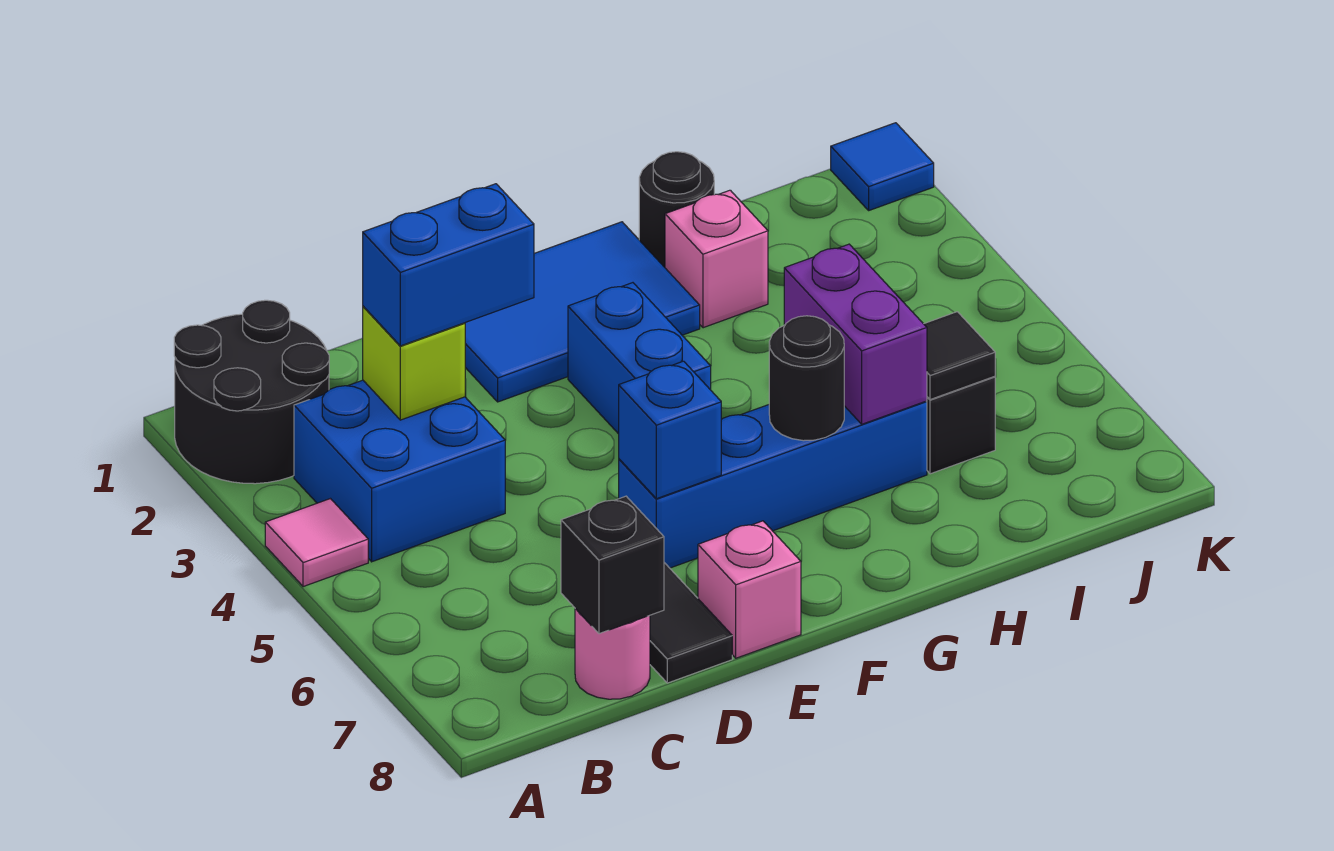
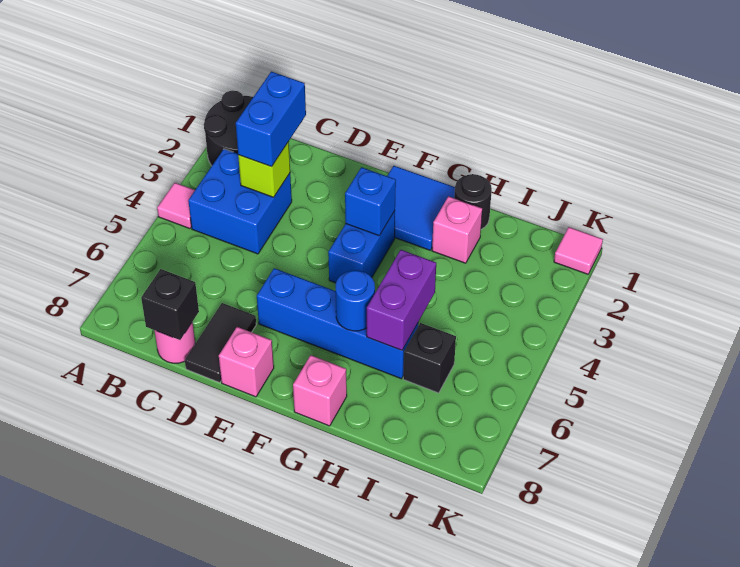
blue brick C3:D3 level 3 -> blue brick C2:C3 level 3
blue tile E1:G2 level 1 -> blue tile F1:G2 level 1
blue brick E6 level 2 -> blue brick F3 level 2
black round brick G6 level 2 -> blue round brick G6 level 2
none -> pink brick G8 level 1
black tile I6 level 2 -> none
blue tile K1 level 1 -> pink tile K1 level 1

